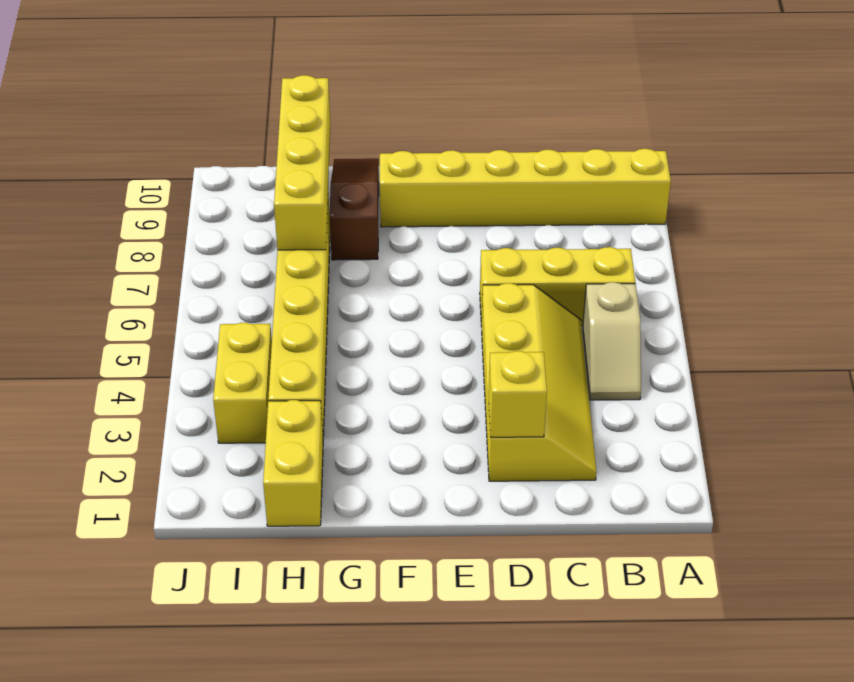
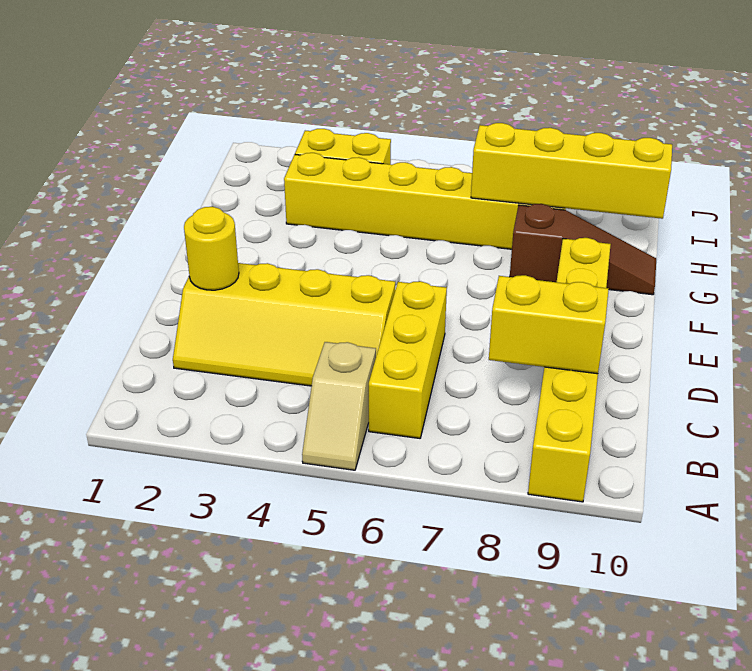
tan slope B4:B5 level 1 top 5 -> tan slope A5:B5 level 1 top B
yellow brick D2 level 2 -> yellow round brick D2 level 2
yellow brick H1:H2 level 1 -> yellow brick C8:C9 level 2

